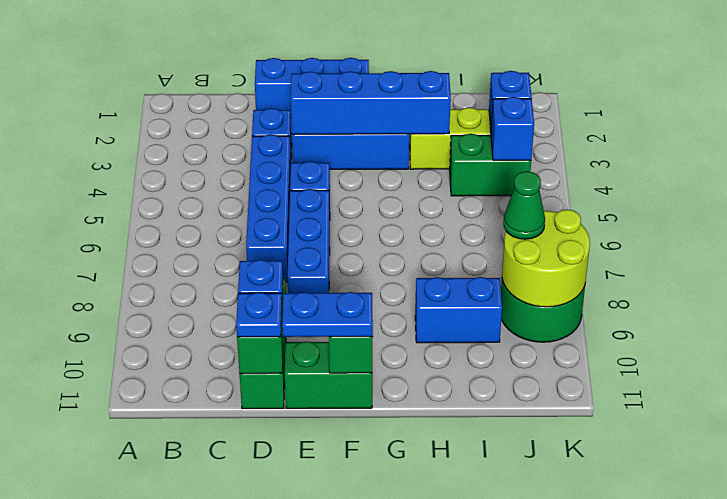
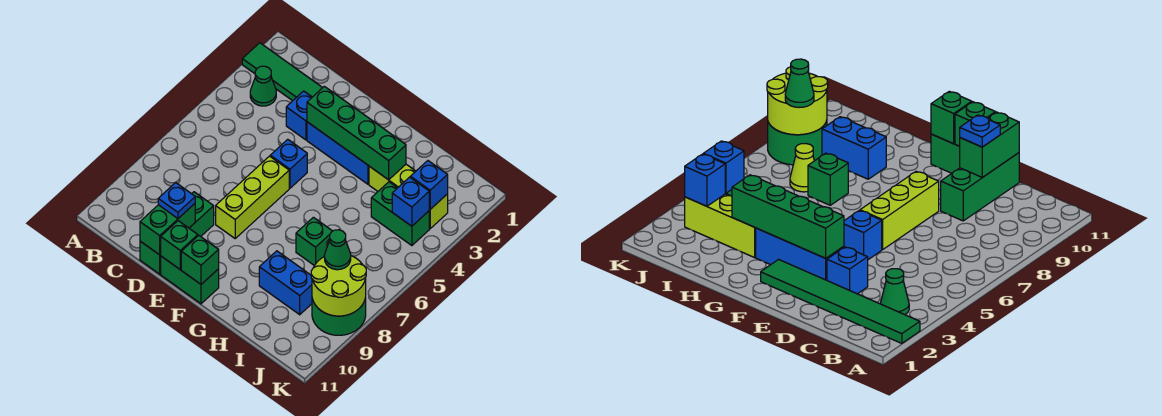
none -> green tile A2:F2 level 1
none -> green cone B3 level 1
blue brick D1:F1 level 1 -> none
blue brick D4:D7 level 1 -> none
blue plate D11 level 3 -> none
blue brick E3:H3 level 2 -> green brick E3:H3 level 2
blue brick E6:E8 level 1 -> lime brick E6:E8 level 1
none -> green brick E11 level 2
blue plate E11:F11 level 3 -> none
none -> green brick H7 level 1
none -> lime cone I7 level 1

